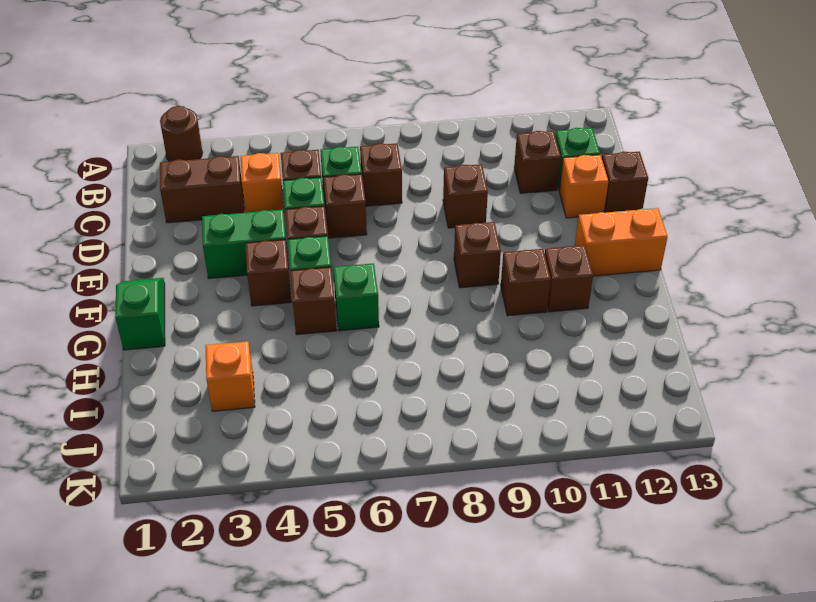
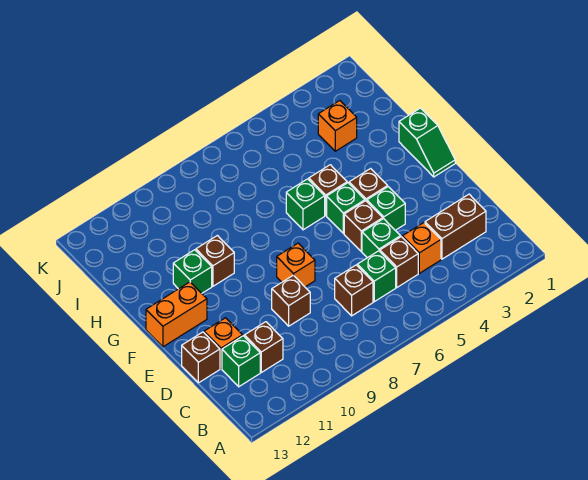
brown round brick A2 level 1 -> none
brown brick D6 level 1 -> none
green brick E3:E4 level 1 -> green brick E4 level 1
none -> orange brick E8 level 1
brown brick F9 level 1 -> none
brown brick G11 level 1 -> green brick G11 level 1

